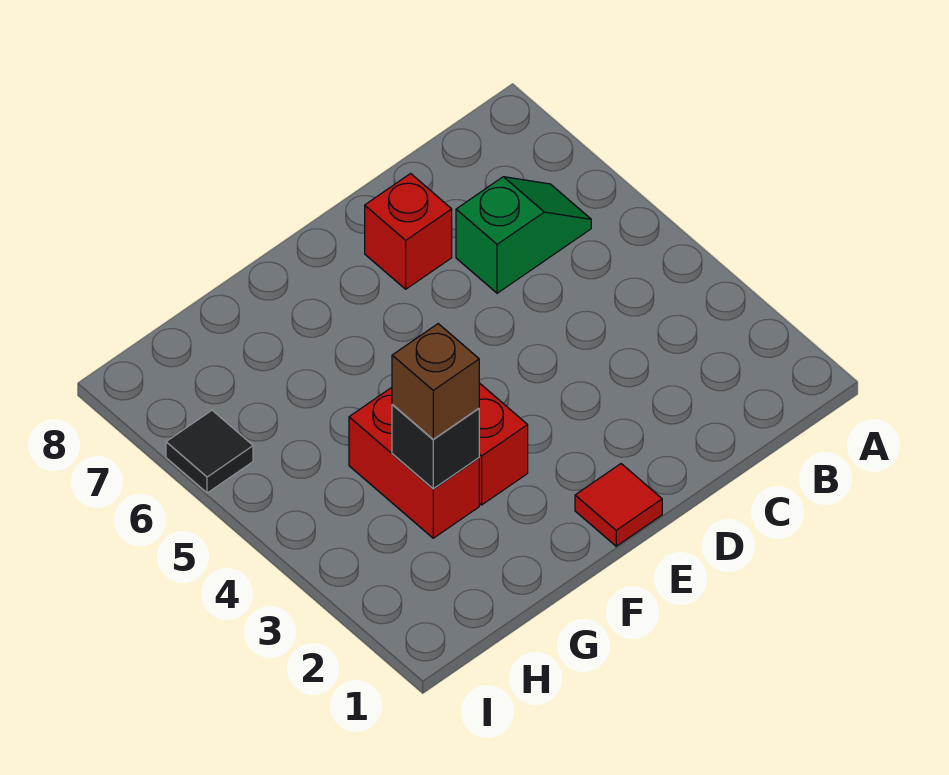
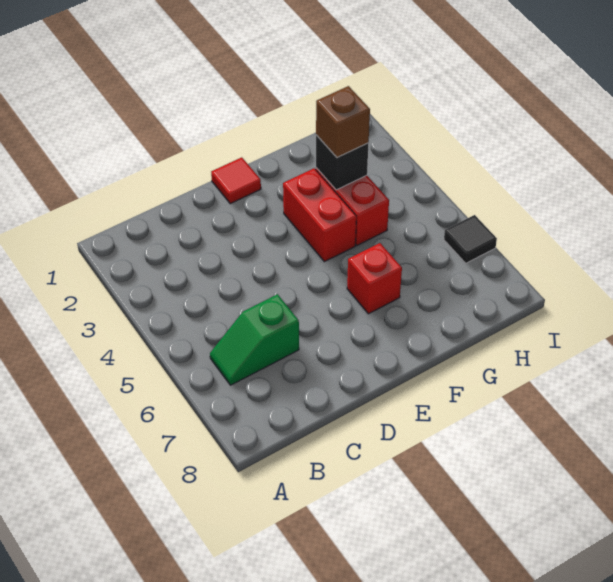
red brick D7 level 1 -> red brick F6 level 1

